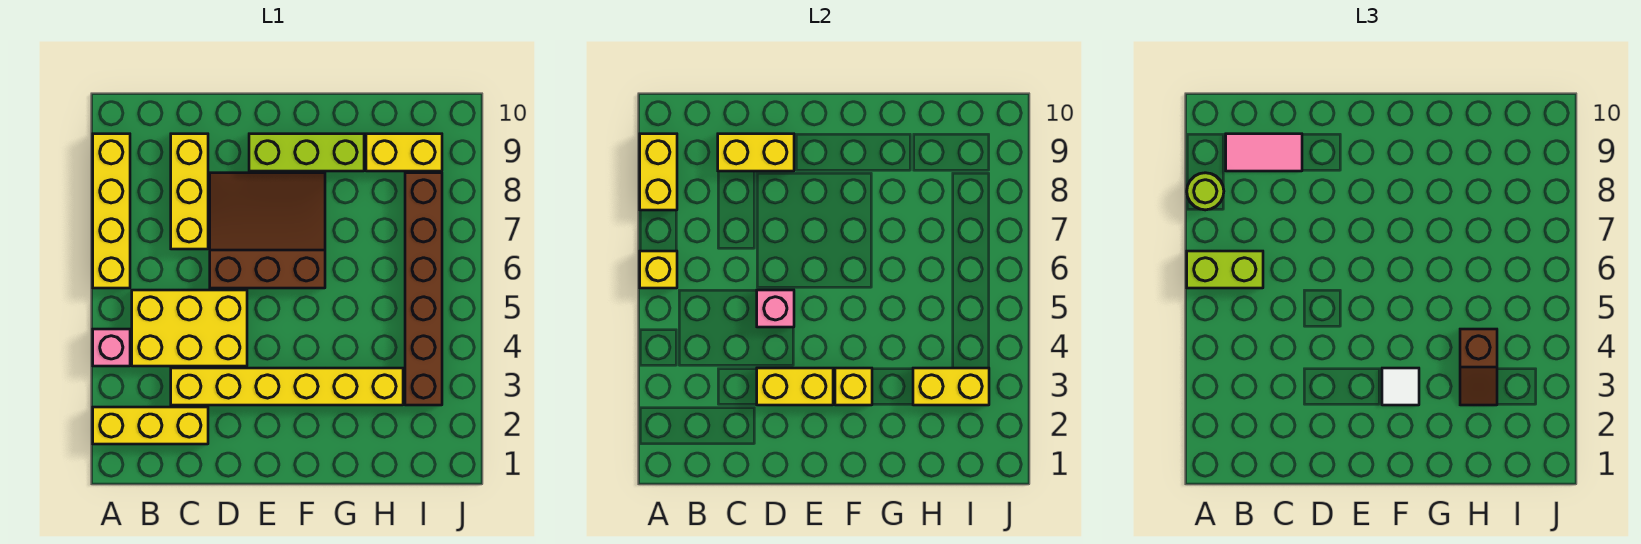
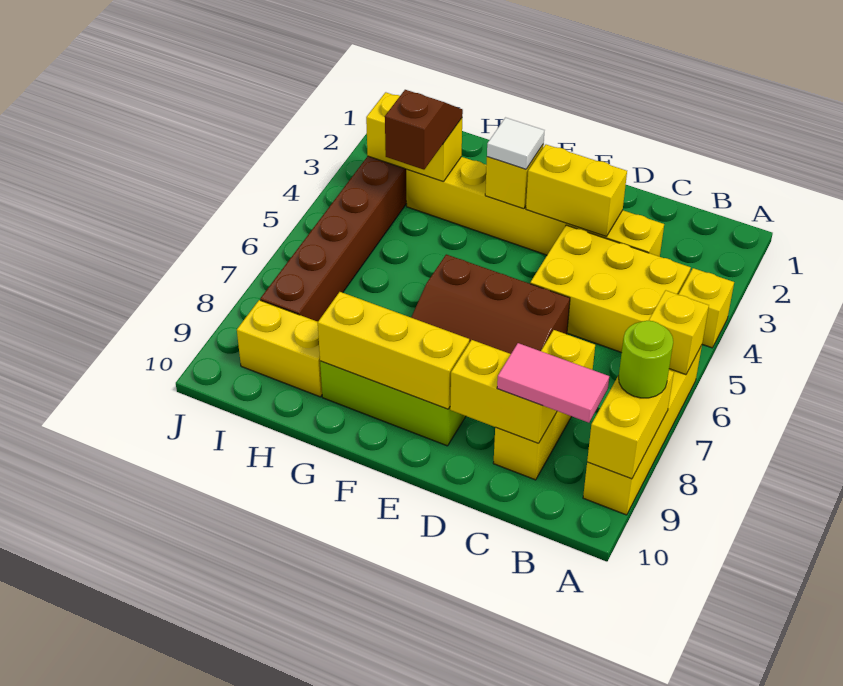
yellow brick A2:C2 level 1 -> yellow brick E9:G9 level 2
pink brick A4 level 1 -> yellow brick A4 level 1
lime brick A6:B6 level 3 -> none
pink brick D5 level 2 -> none

